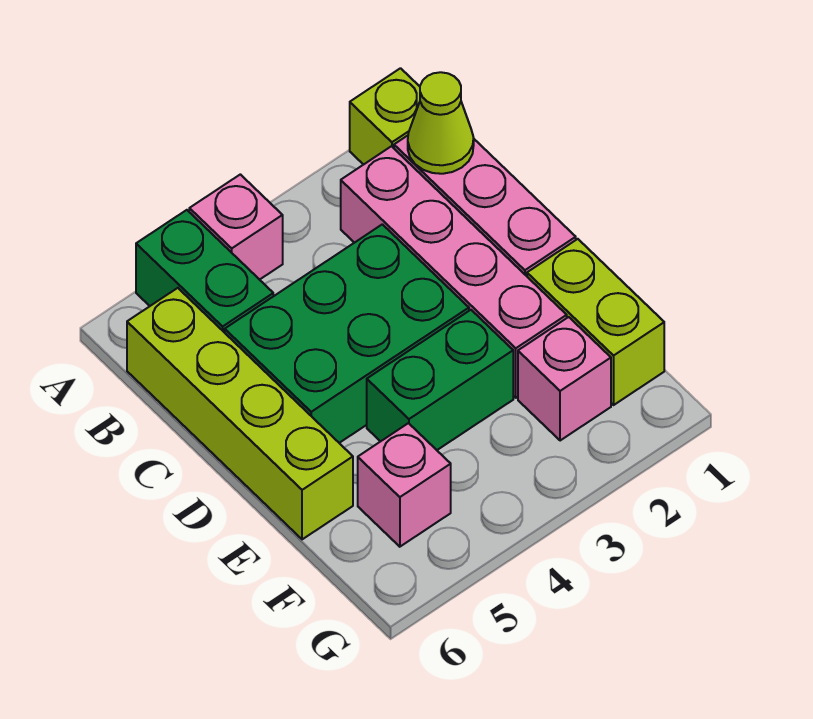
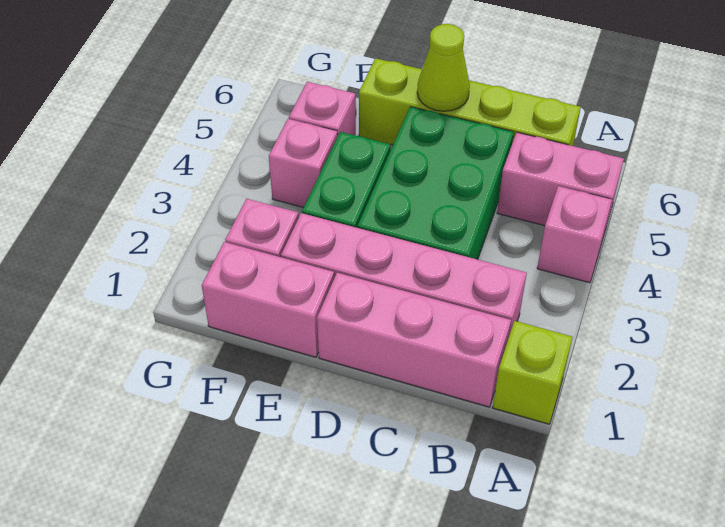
green brick A5:B5 level 1 -> pink brick A5:B5 level 1
lime cone B1 level 2 -> lime cone D6 level 2
lime brick E1:F1 level 1 -> pink brick E1:F1 level 1
none -> pink brick F4 level 1

